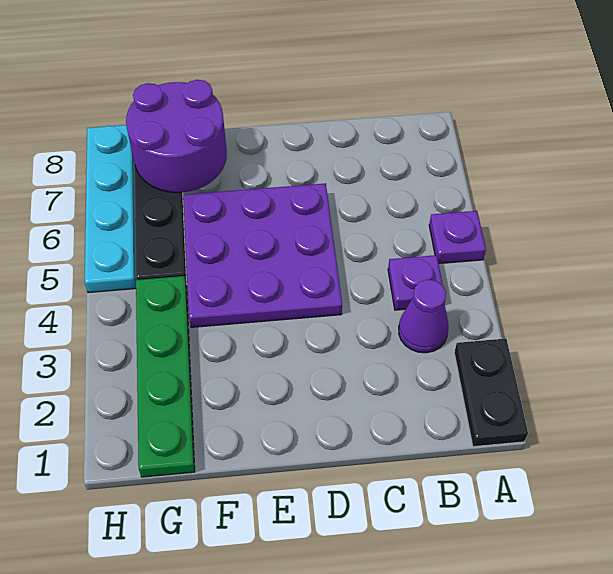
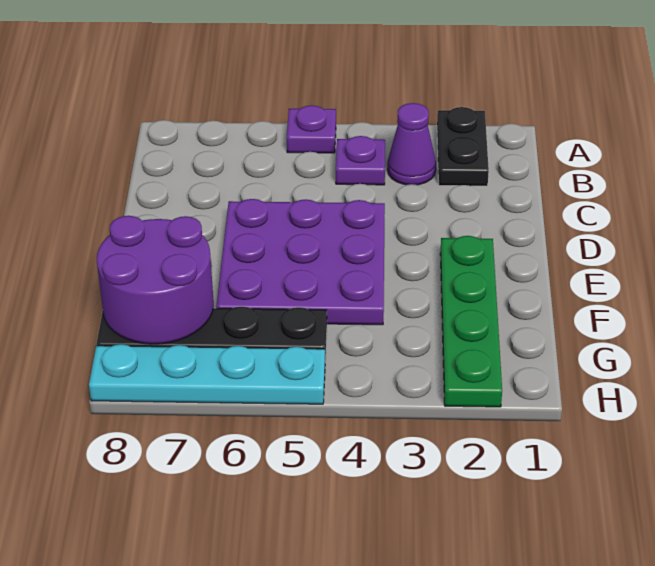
black plate A1:A2 level 1 -> black plate A2:B2 level 1
green plate G1:G4 level 1 -> green plate E2:H2 level 1

